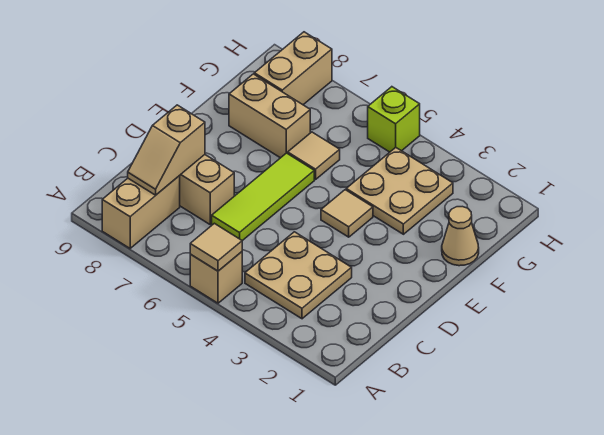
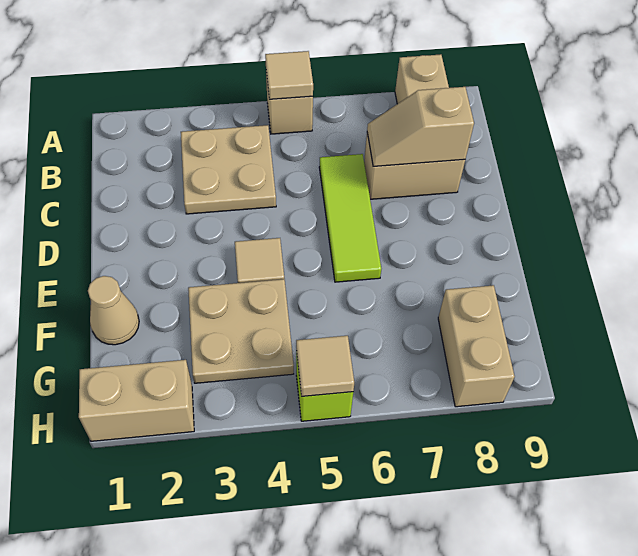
tan slope B8:C8 level 2 top C -> tan slope C7:C8 level 2 top 8
tan tile F6 level 1 -> tan tile H5 level 2
tan brick F7:F8 level 1 -> tan brick H1:H2 level 1

